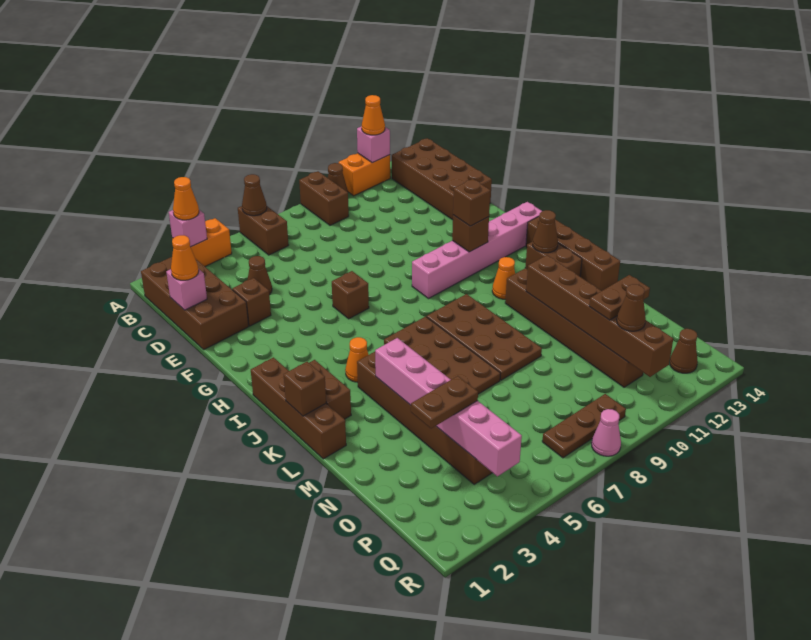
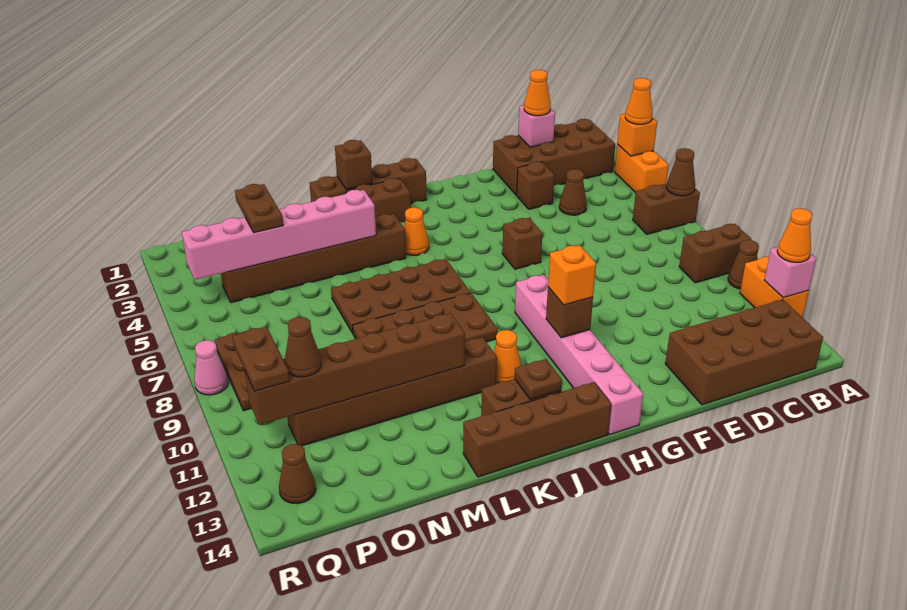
pink brick A3 level 2 -> orange brick A3 level 2
brown brick H11 level 3 -> orange brick H11 level 3
brown cone J13 level 2 -> brown plate J13 level 2
brown plate O11:O12 level 3 -> brown plate Q10:Q11 level 3

